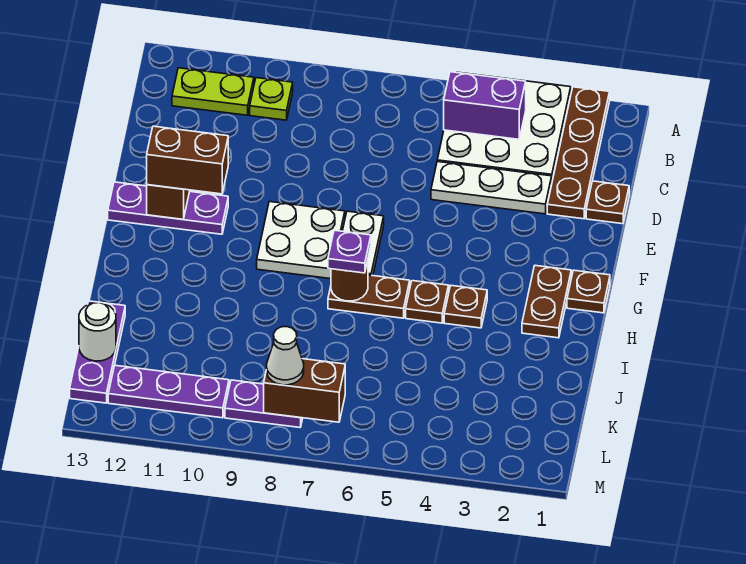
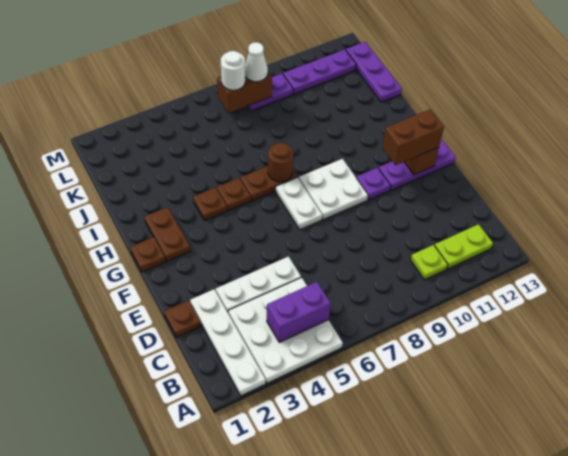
brown plate A2:D2 level 1 -> white plate A2:D2 level 1
purple plate H7 level 3 -> purple plate F10 level 1
white round brick K13 level 2 -> white round brick L7 level 3

